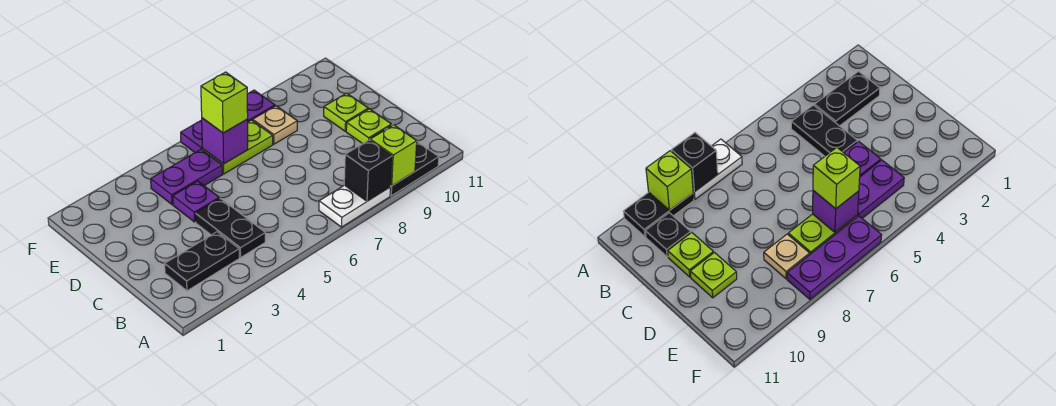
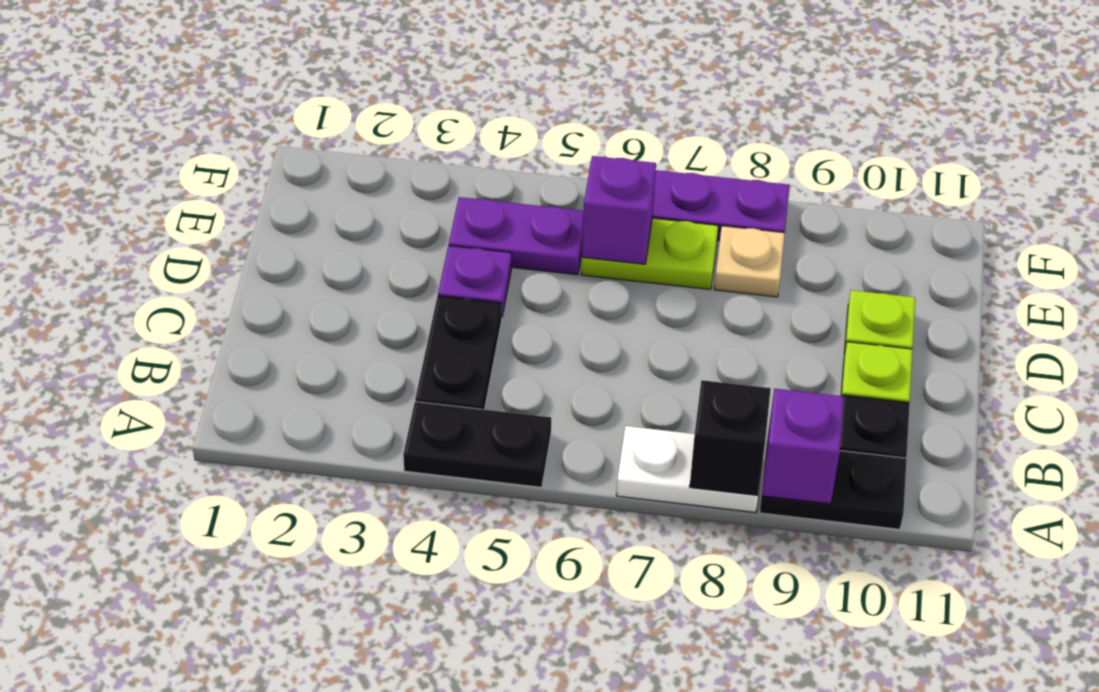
lime brick A9 level 2 -> purple brick A9 level 2
black plate B2:B3 level 1 -> black plate A4:A5 level 1
lime brick E6 level 3 -> none

